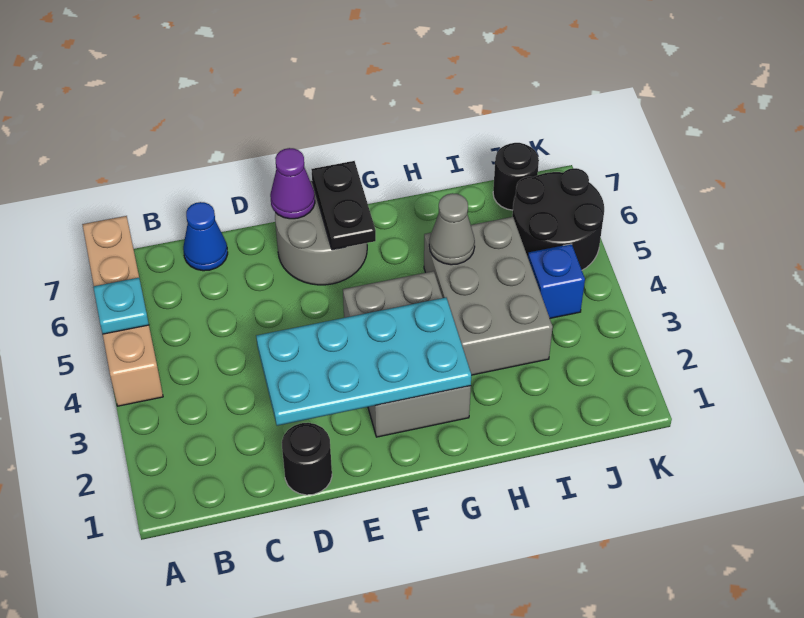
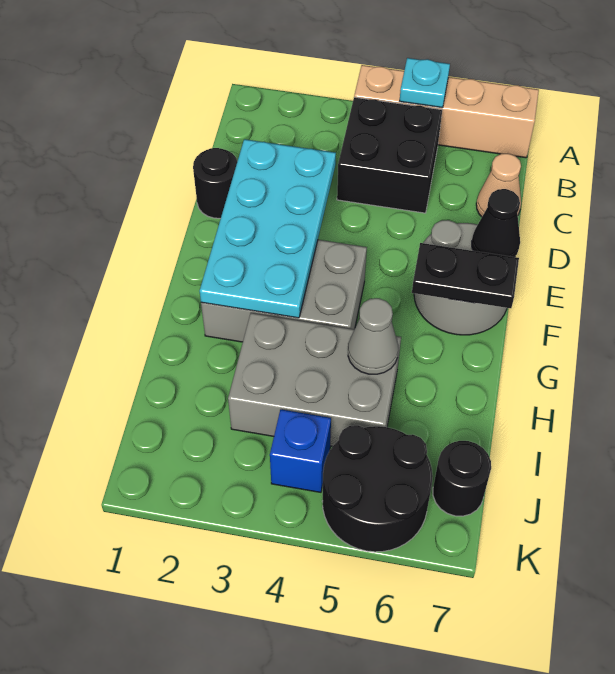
none -> black brick B4:C5 level 1
blue cone C7 level 1 -> tan cone C7 level 1
purple cone E7 level 2 -> black cone E7 level 2

